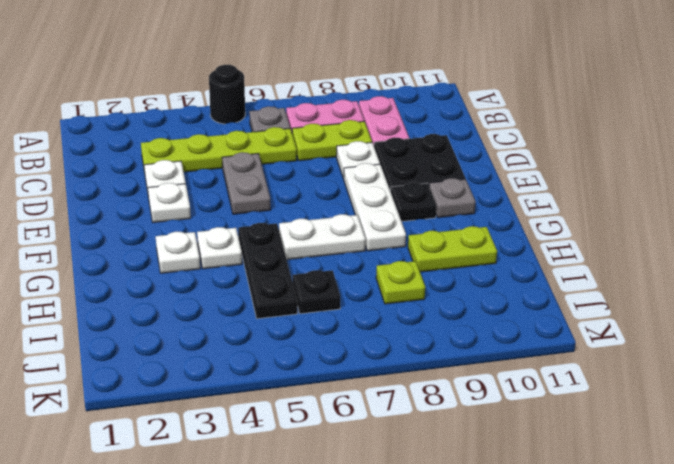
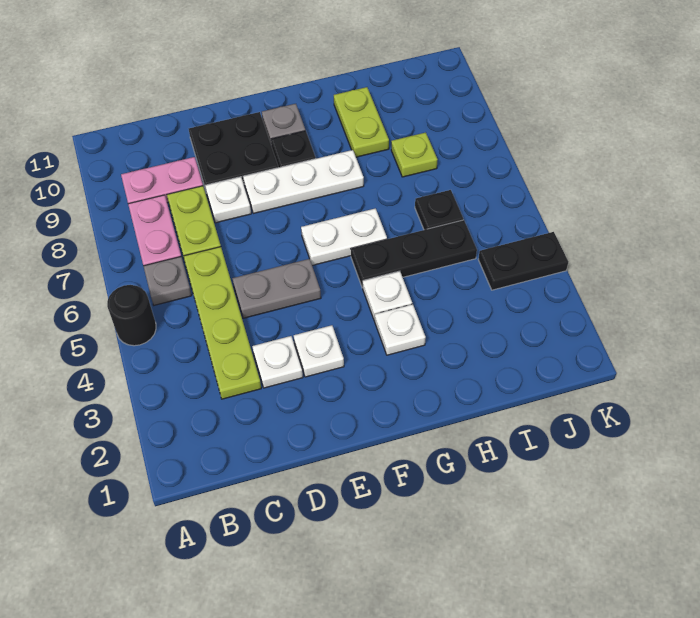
white plate G6:G7 level 1 -> white plate F6:G6 level 1
none -> black plate J4:K4 level 1

